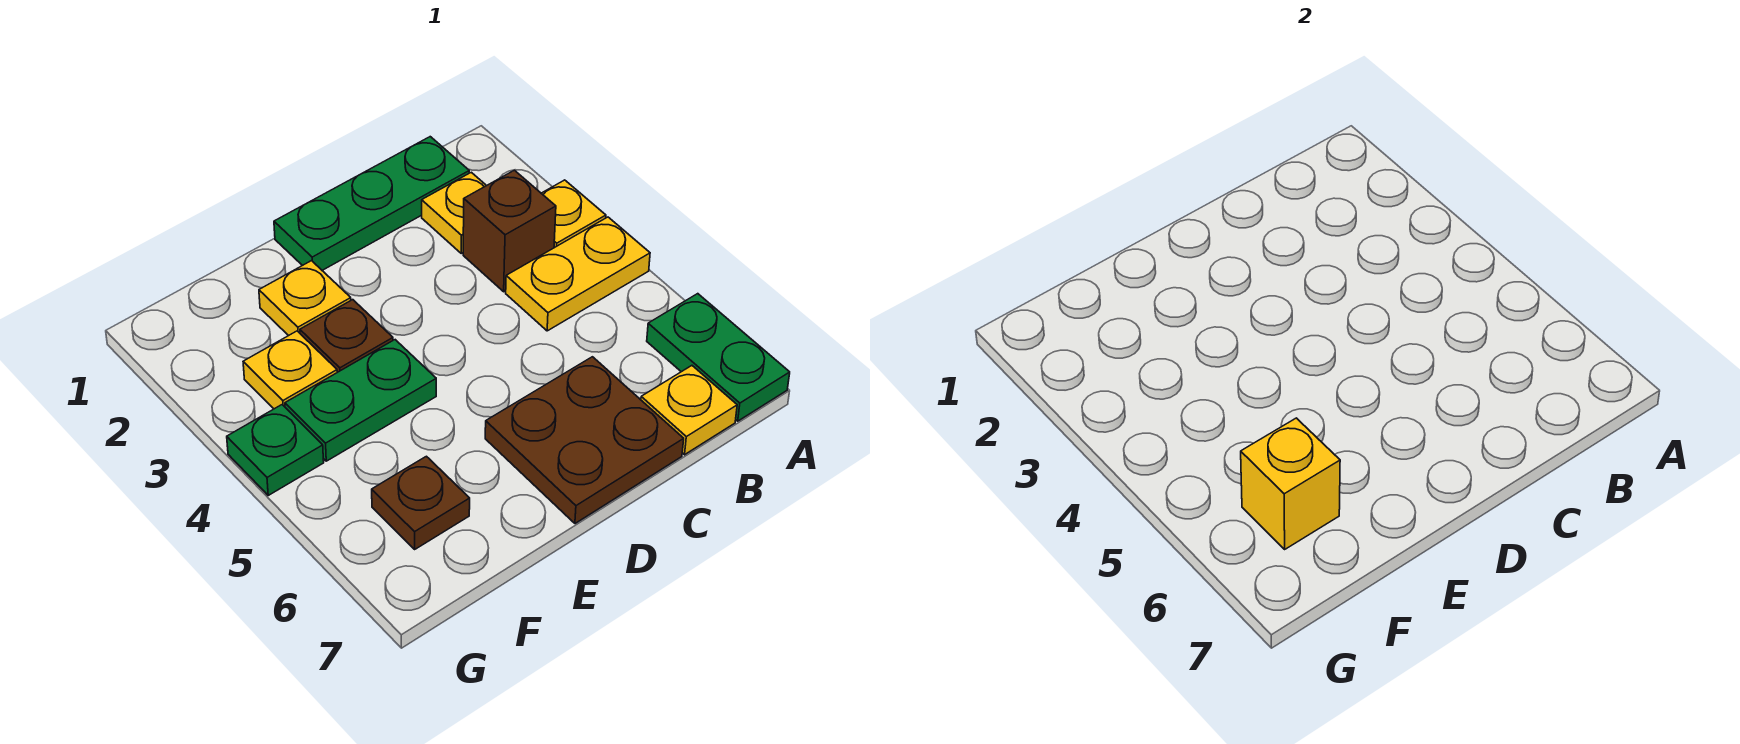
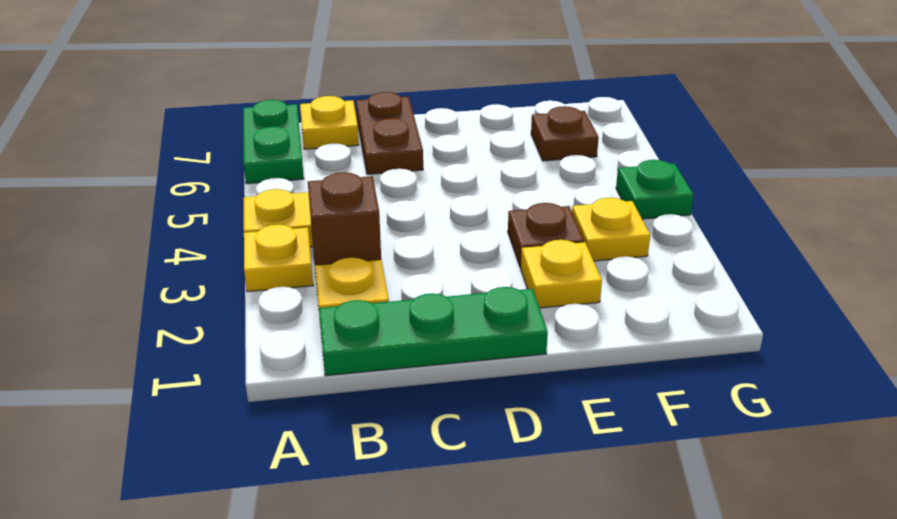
brown plate C6:D7 level 1 -> brown plate C6:C7 level 1
green plate E4:F4 level 1 -> none
yellow brick F6 level 2 -> none

